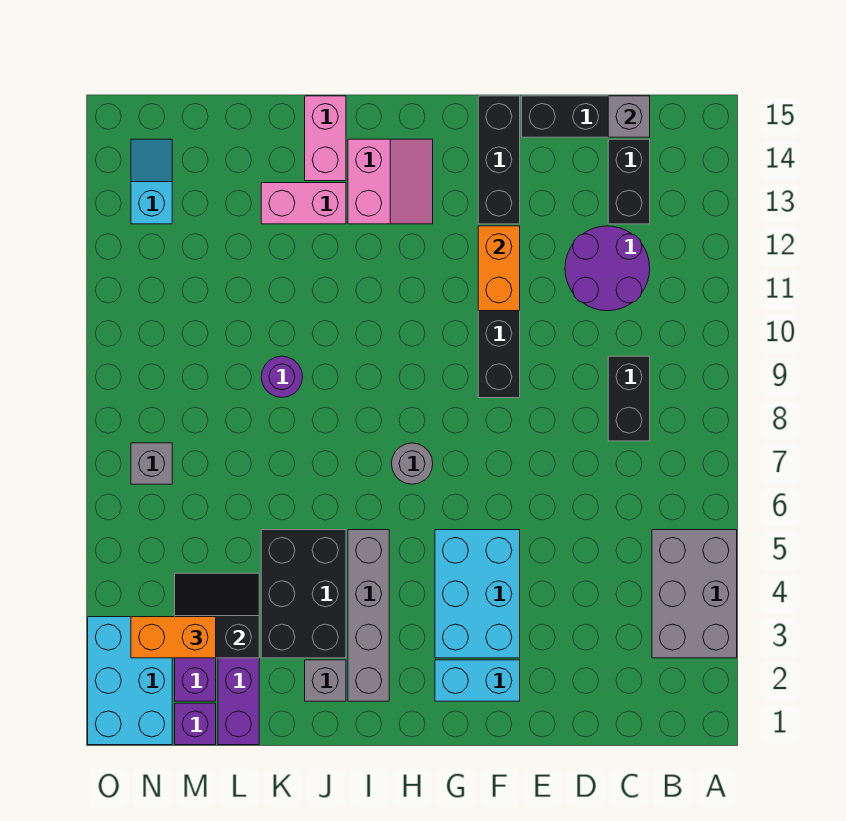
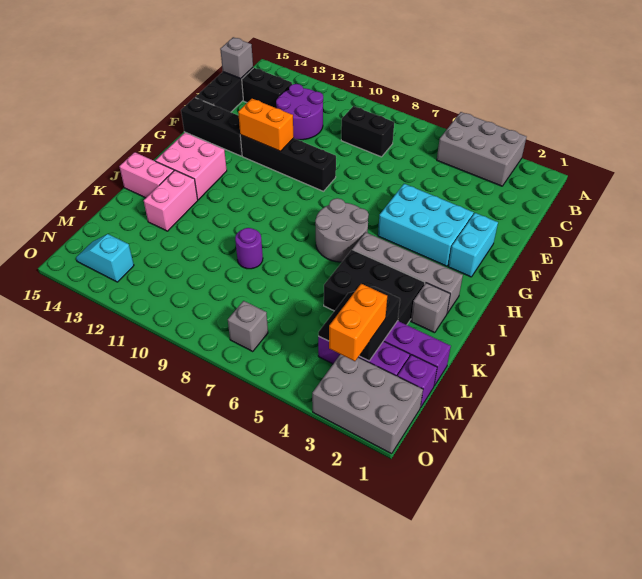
grey round brick H7 level 1 -> grey round brick H6:I7 level 1
pink slope H13:I14 level 1 top I -> pink brick H13:I14 level 1
cyan brick N1:O3 level 1 -> grey brick N1:O3 level 1

